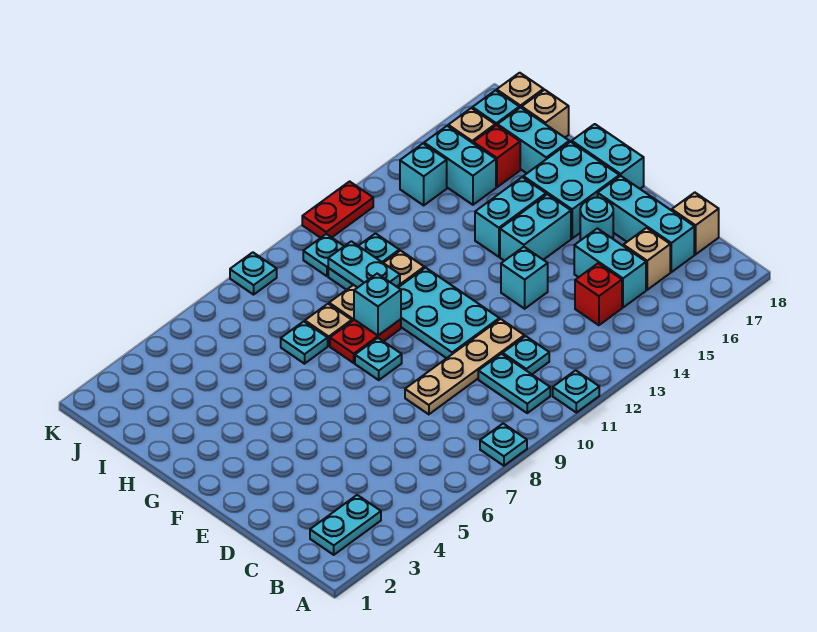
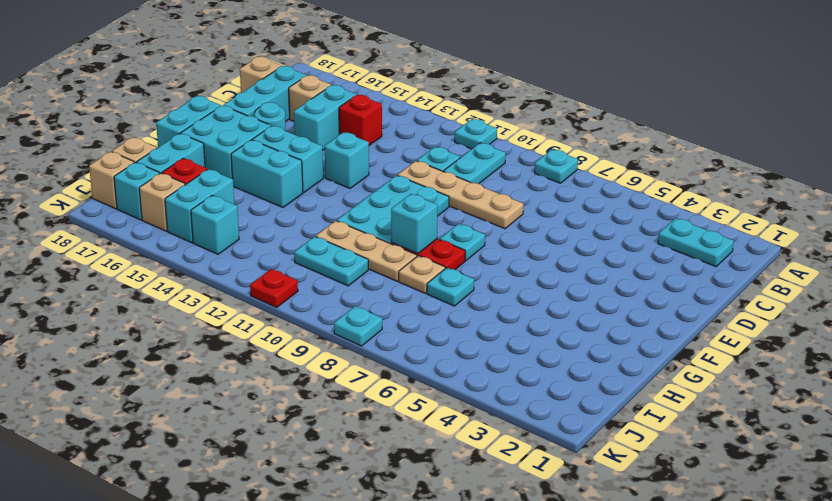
cyan plate H10:I10 level 2 -> none
cyan plate J10 level 1 -> none
red plate K11:K12 level 1 -> red plate K11 level 1

